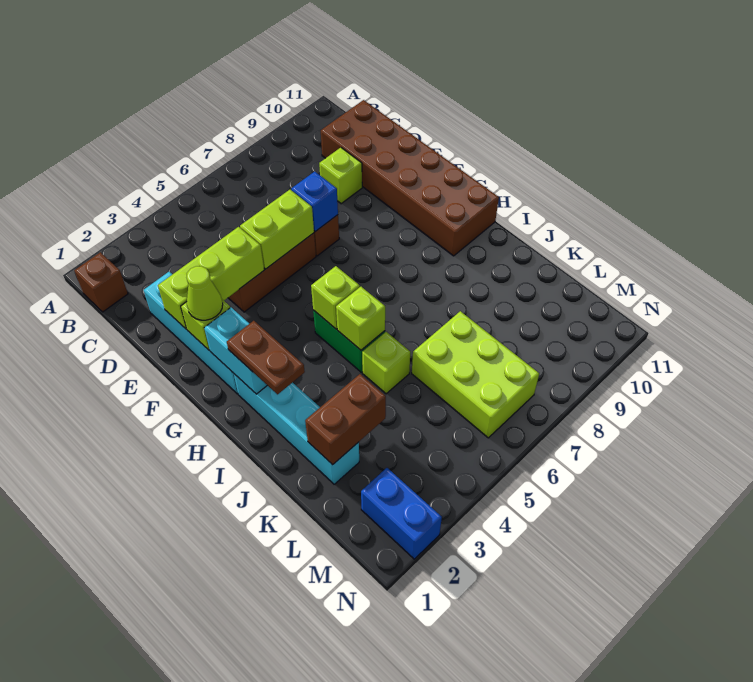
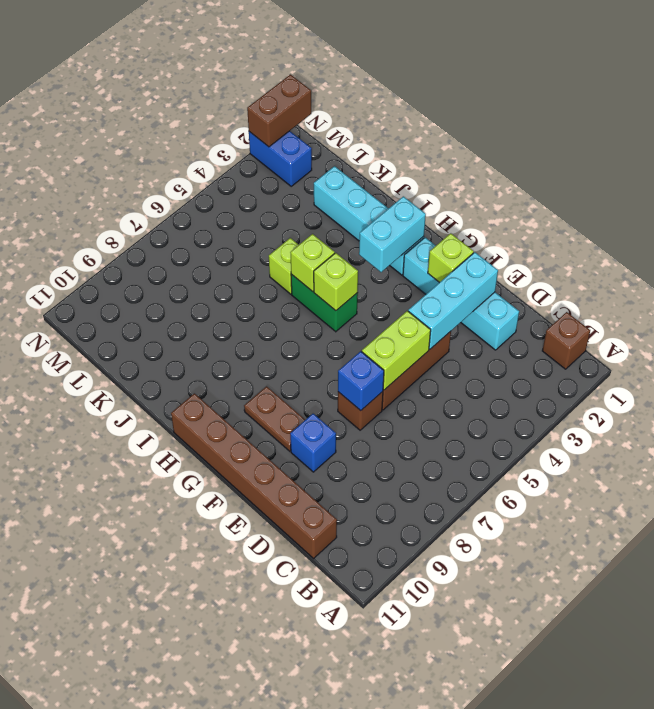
brown brick C10:H11 level 1 -> brown brick C11:H11 level 1
lime brick D9 level 1 -> none
lime brick E2:E4 level 2 -> cyan brick E2:E4 level 2
none -> blue brick E9 level 1
lime cone F2 level 3 -> none
cyan brick G2:H2 level 2 -> cyan brick H2:H3 level 2
brown plate H2:I2 level 3 -> brown plate F9:G9 level 1
brown brick K2:K3 level 2 -> brown brick N1:N2 level 2
lime brick K6:M7 level 1 -> none

